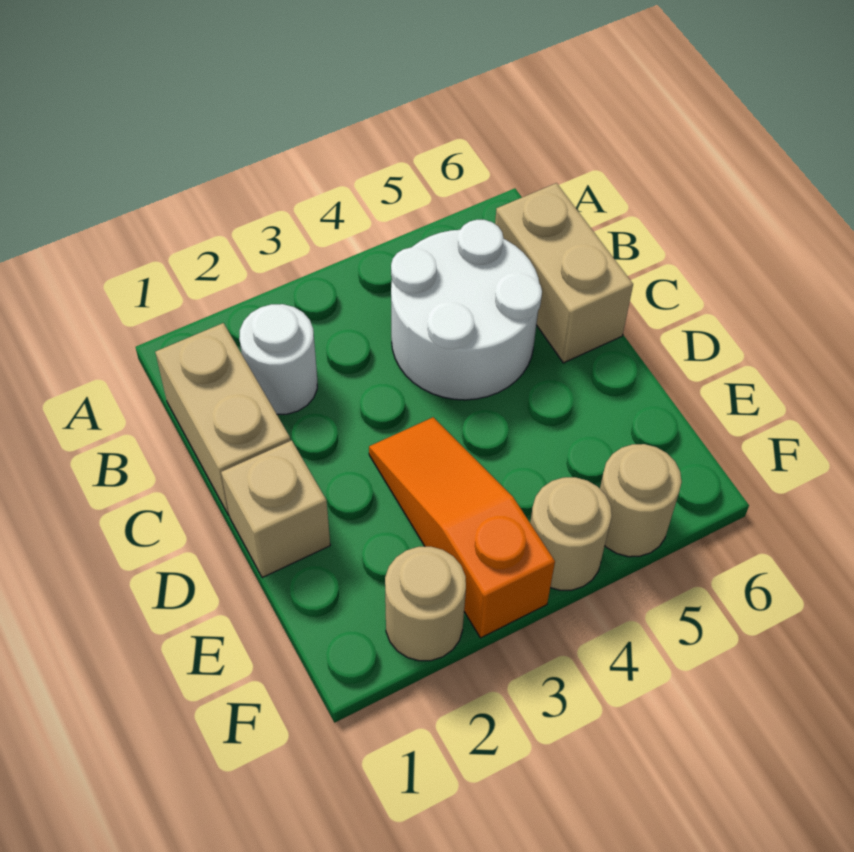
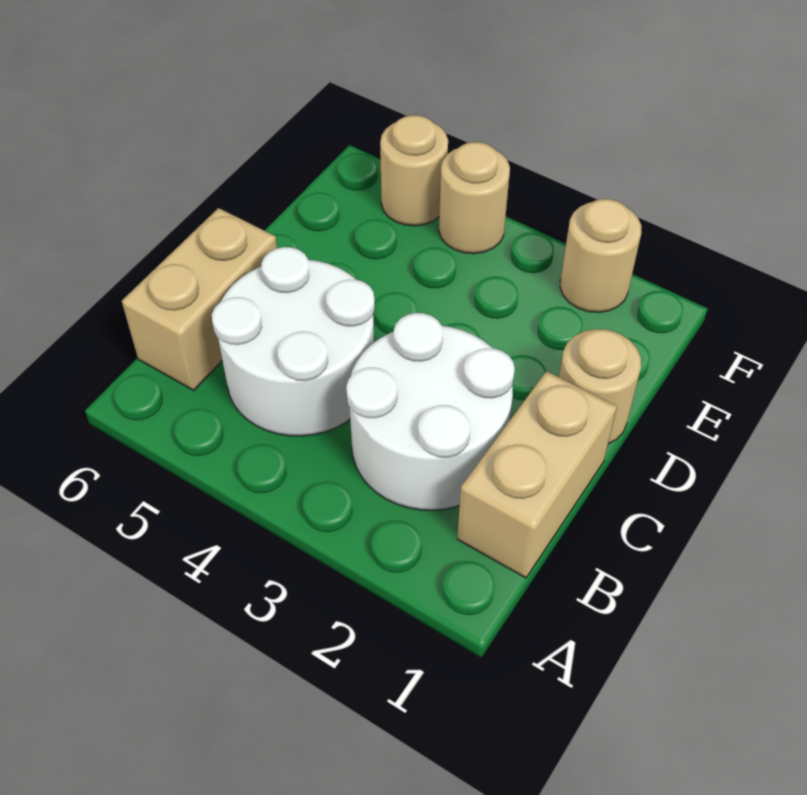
white round brick B2 level 1 -> white round brick B2:C3 level 1
tan brick D1 level 1 -> tan round brick D1 level 1
orange slope D3:F3 level 1 top F -> none

